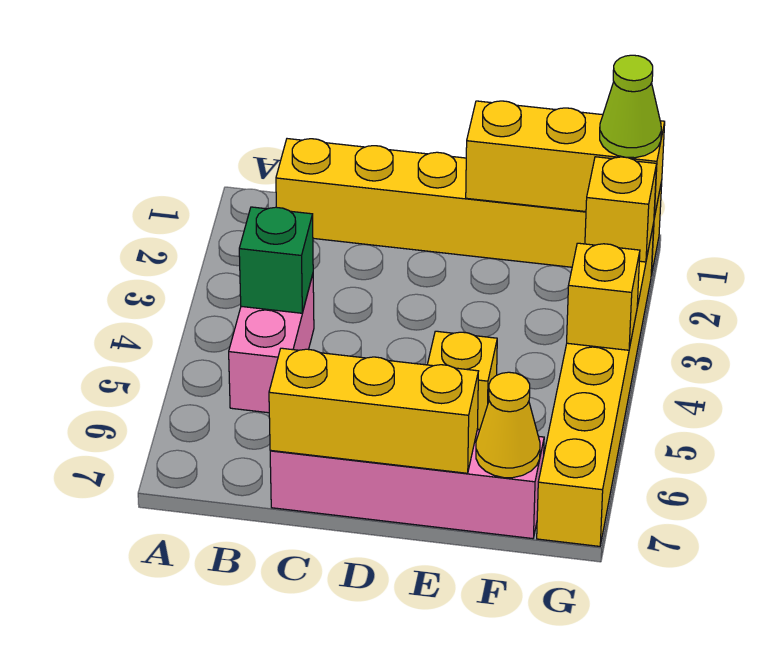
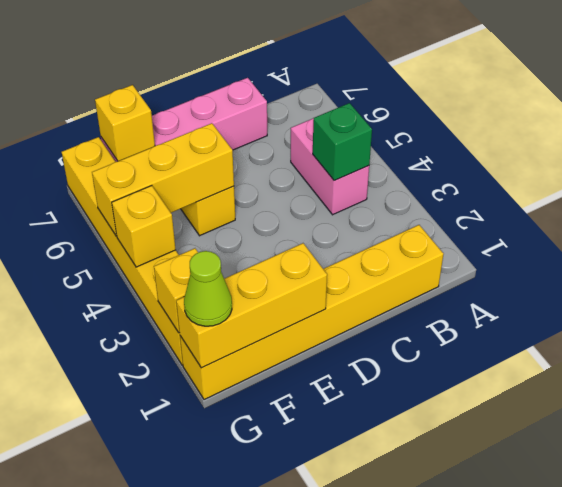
yellow brick C7:E7 level 2 -> yellow brick E5:G5 level 2
yellow cone F7 level 2 -> yellow brick F7 level 2

